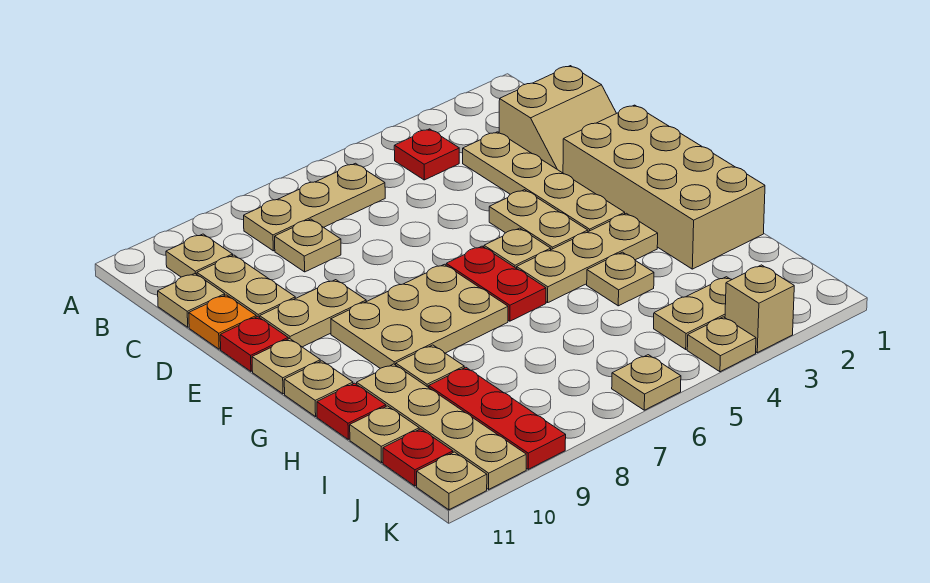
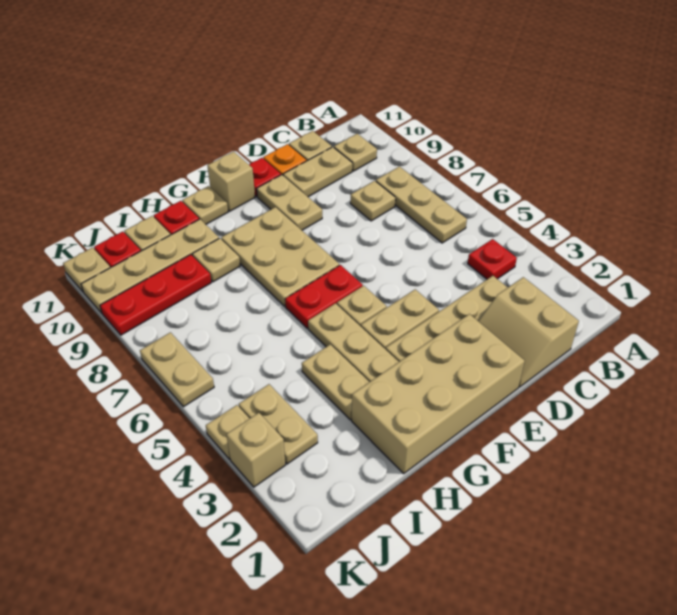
tan plate F11 level 1 -> tan brick F11 level 1
tan plate H4 level 1 -> tan plate H3:H4 level 1
tan plate K6 level 1 -> tan plate K6:K7 level 1

